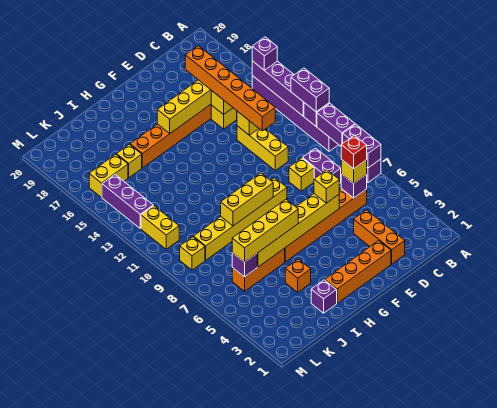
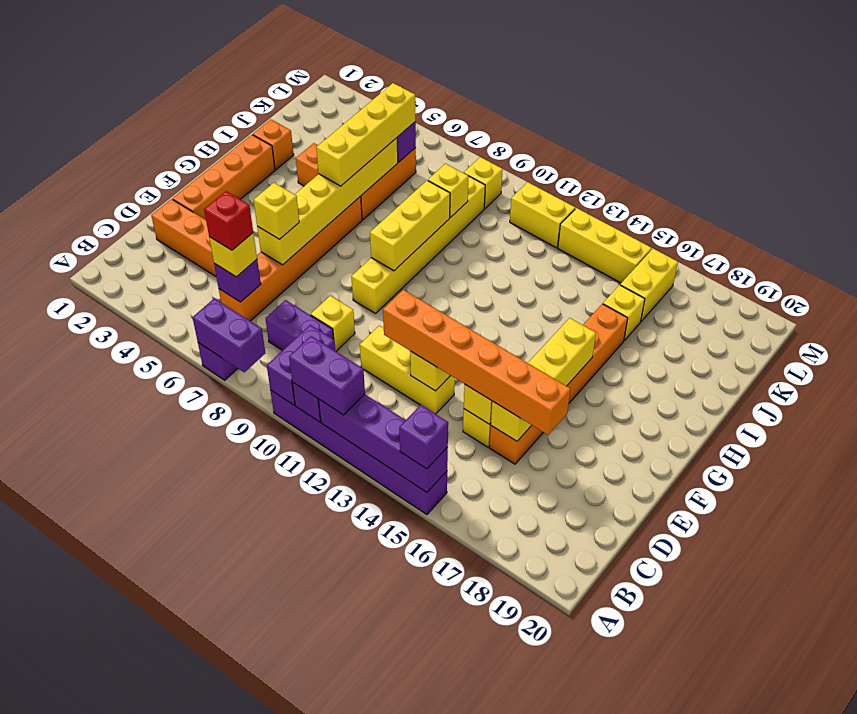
purple brick A9:A10 level 2 -> purple brick A10:B10 level 2
purple brick I2 level 1 -> orange brick I2 level 1
none -> yellow brick J9 level 2
purple brick L13:L15 level 1 -> yellow brick L13:L15 level 1

